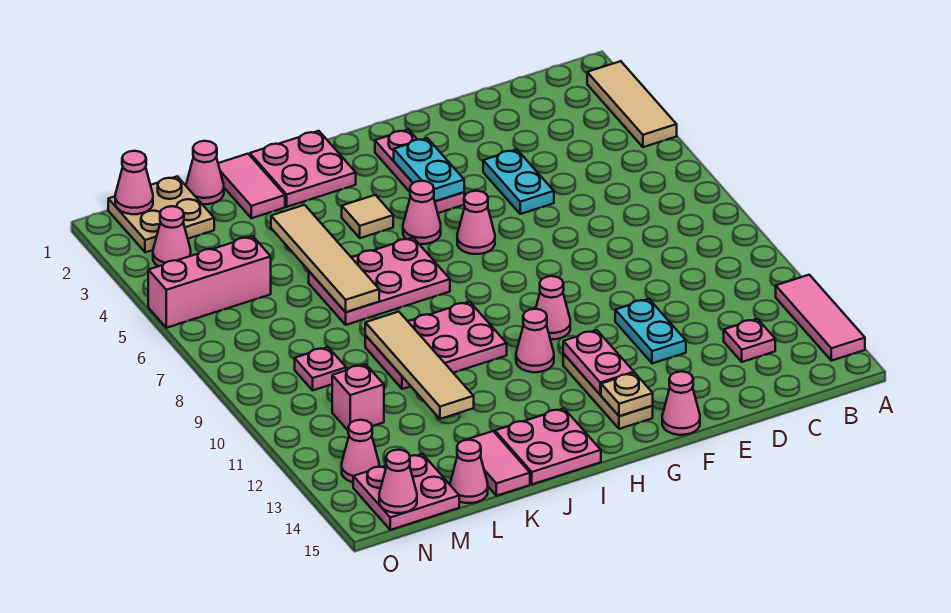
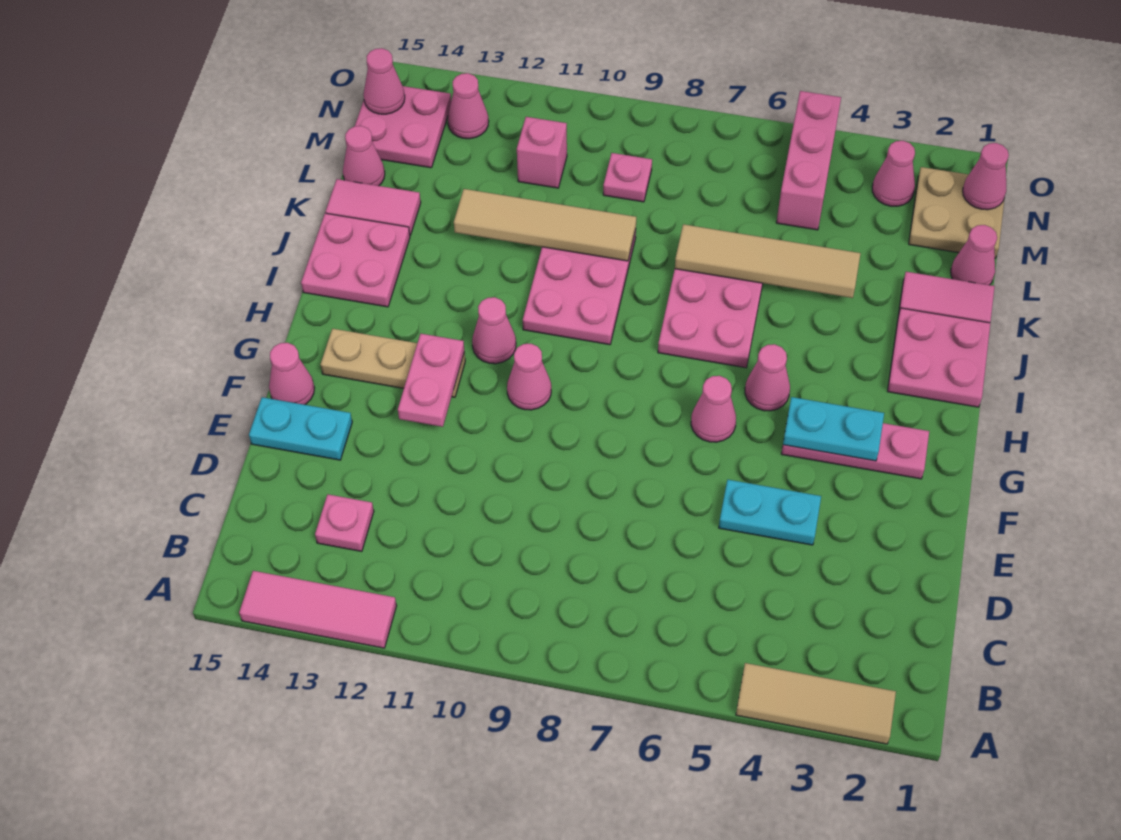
cyan plate E11:E12 level 1 -> cyan plate E14:E15 level 1
pink plate G12:G13 level 2 -> pink plate F12:G12 level 2
tan plate G14 level 2 -> none
tan tile I4 level 1 -> none

